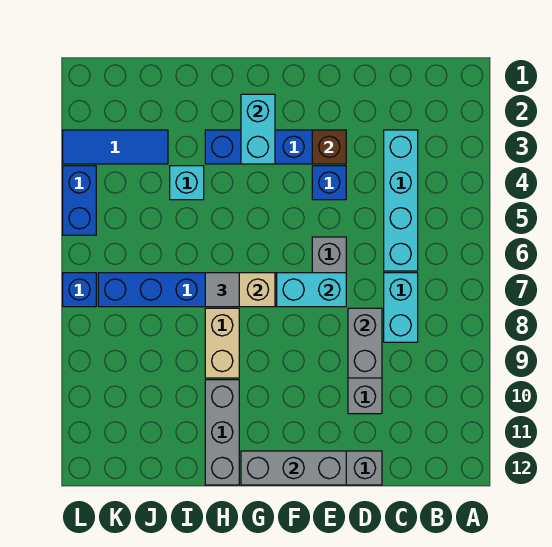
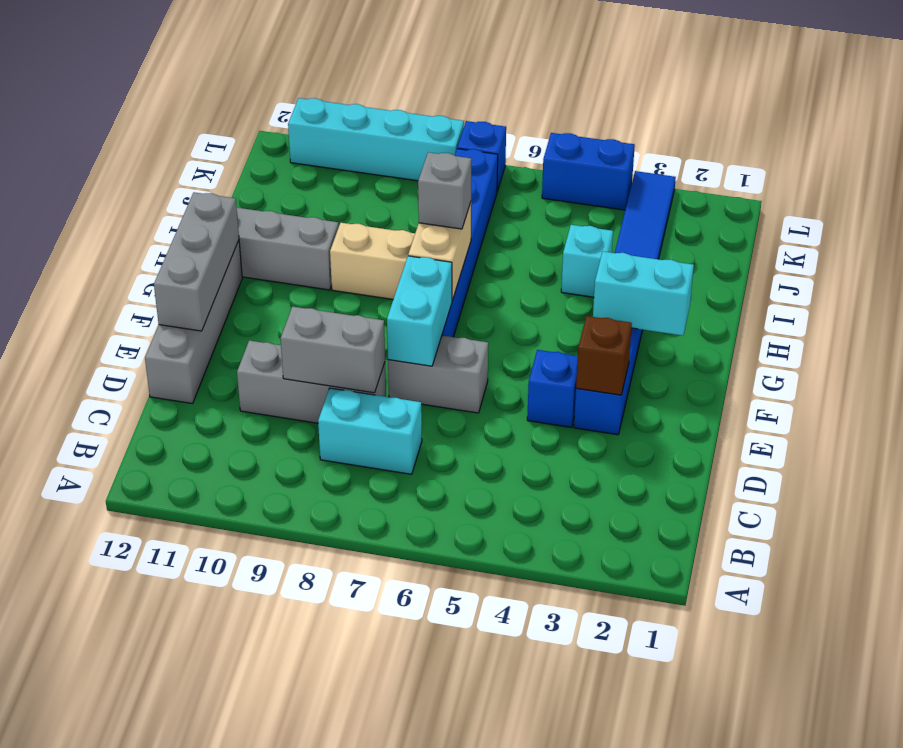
cyan brick C3:C6 level 1 -> cyan brick L8:L11 level 1
grey tile H7 level 3 -> grey brick H7 level 3

